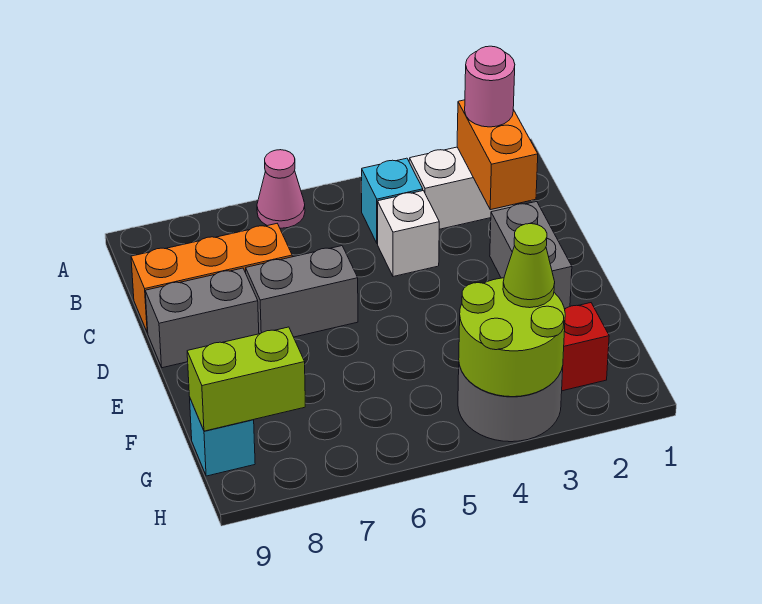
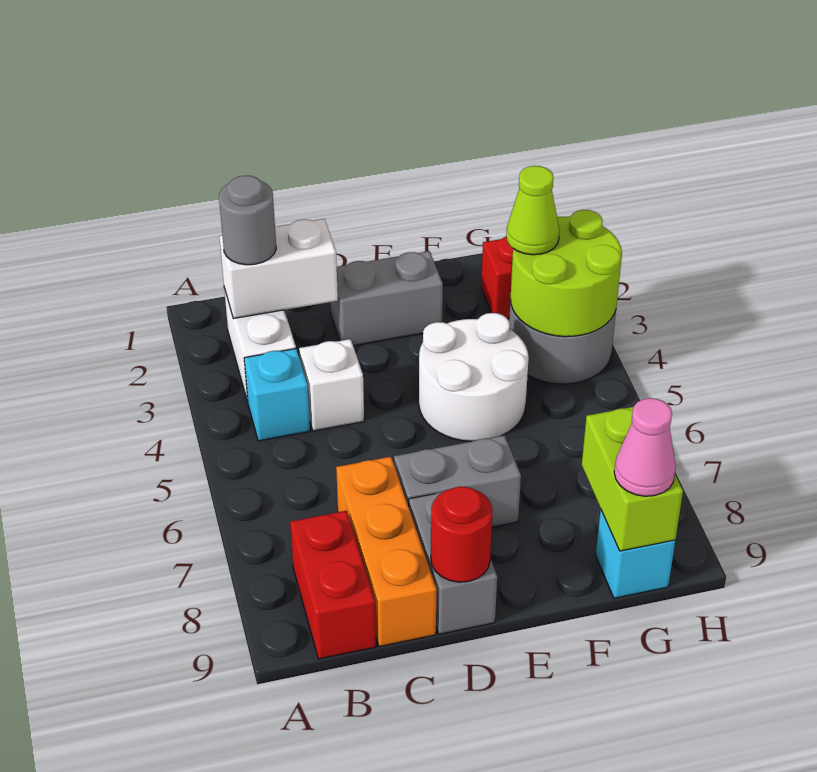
pink cone A6 level 1 -> pink cone G9 level 3
orange brick B2:C2 level 2 -> white brick B2:C2 level 2
pink round brick B2 level 3 -> grey round brick B2 level 3
none -> red brick B8:B9 level 1
grey brick D6:D7 level 1 -> grey brick D7:E7 level 1
none -> red round brick D9 level 2
none -> white round brick E4:F5 level 1

